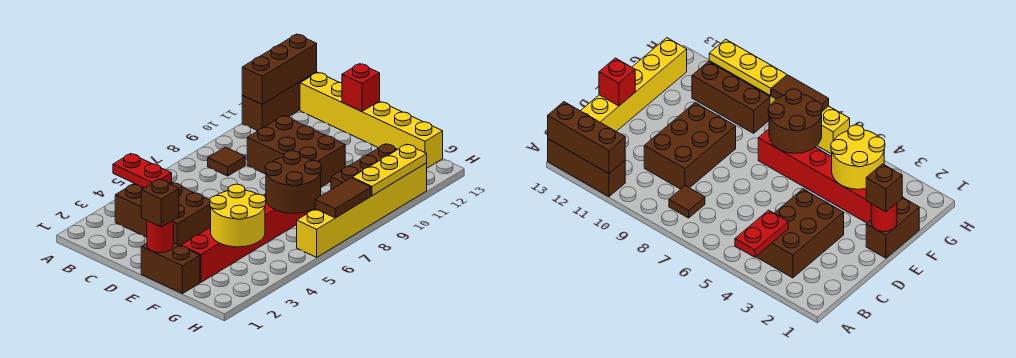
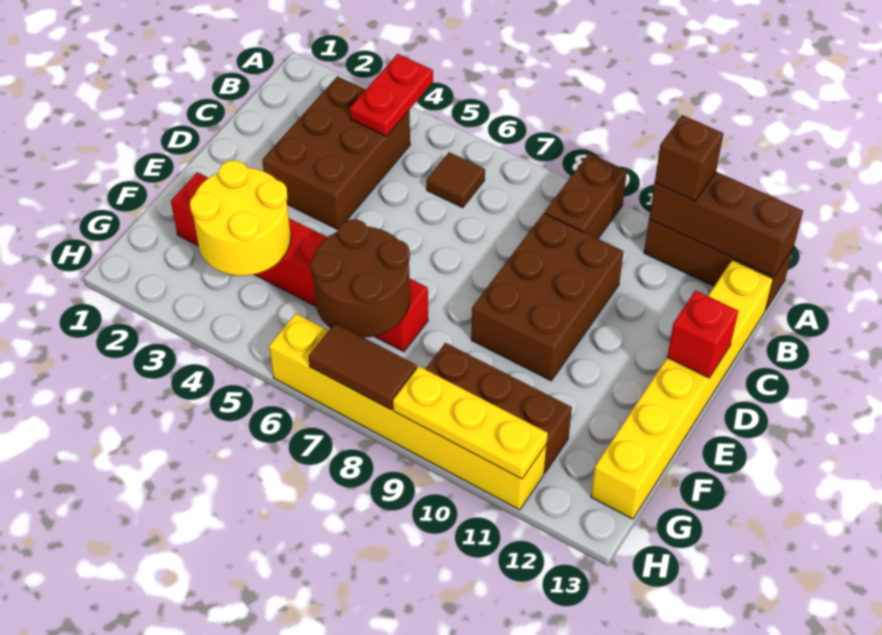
brown tile B8 level 1 -> brown tile B6 level 1
brown brick E1:F1 level 1 -> brown brick A9:B9 level 1
red round brick E1 level 2 -> none
brown brick E1 level 3 -> brown brick A11 level 3

